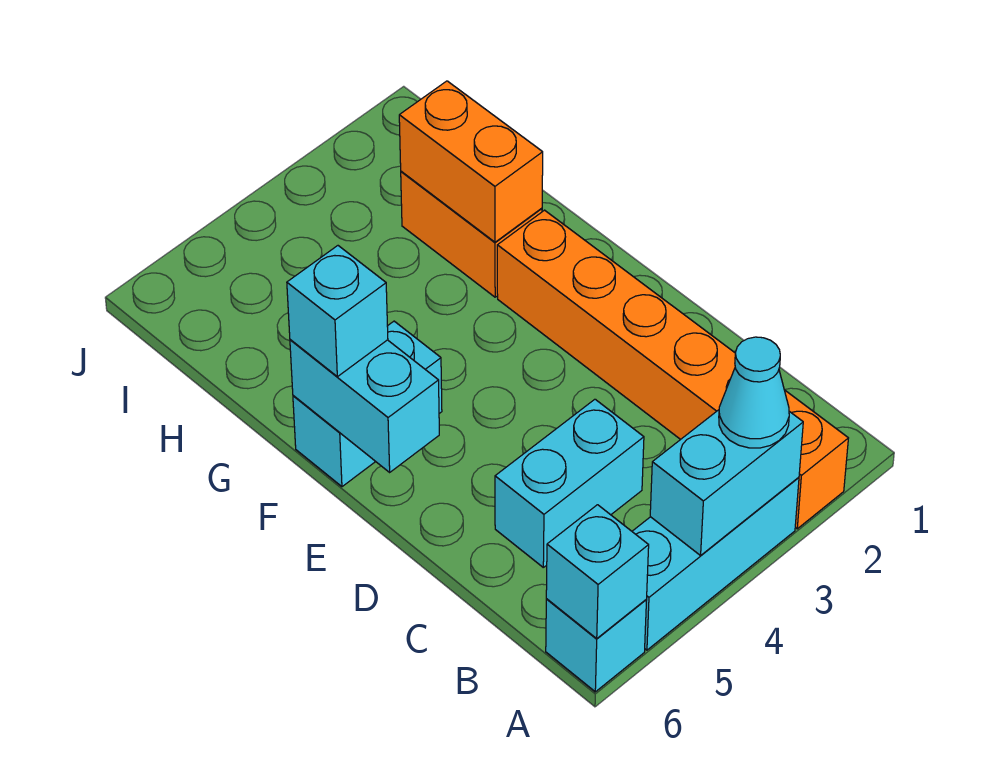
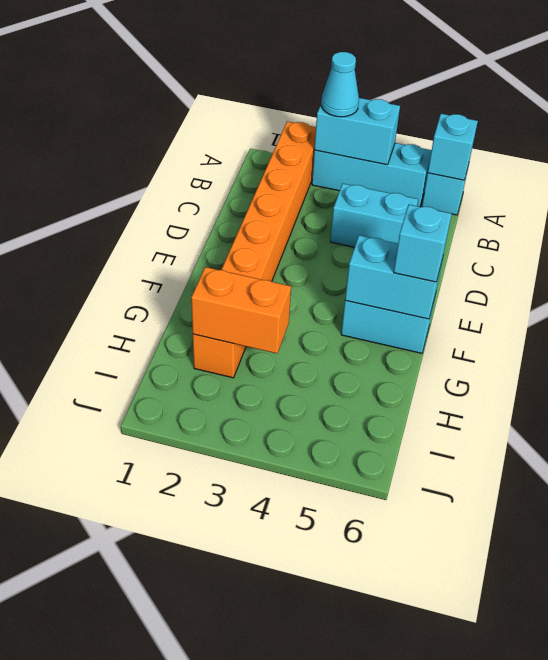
cyan brick E6:F6 level 2 -> cyan brick F5:F6 level 2
orange brick G2:H2 level 2 -> orange brick H2:H3 level 2

